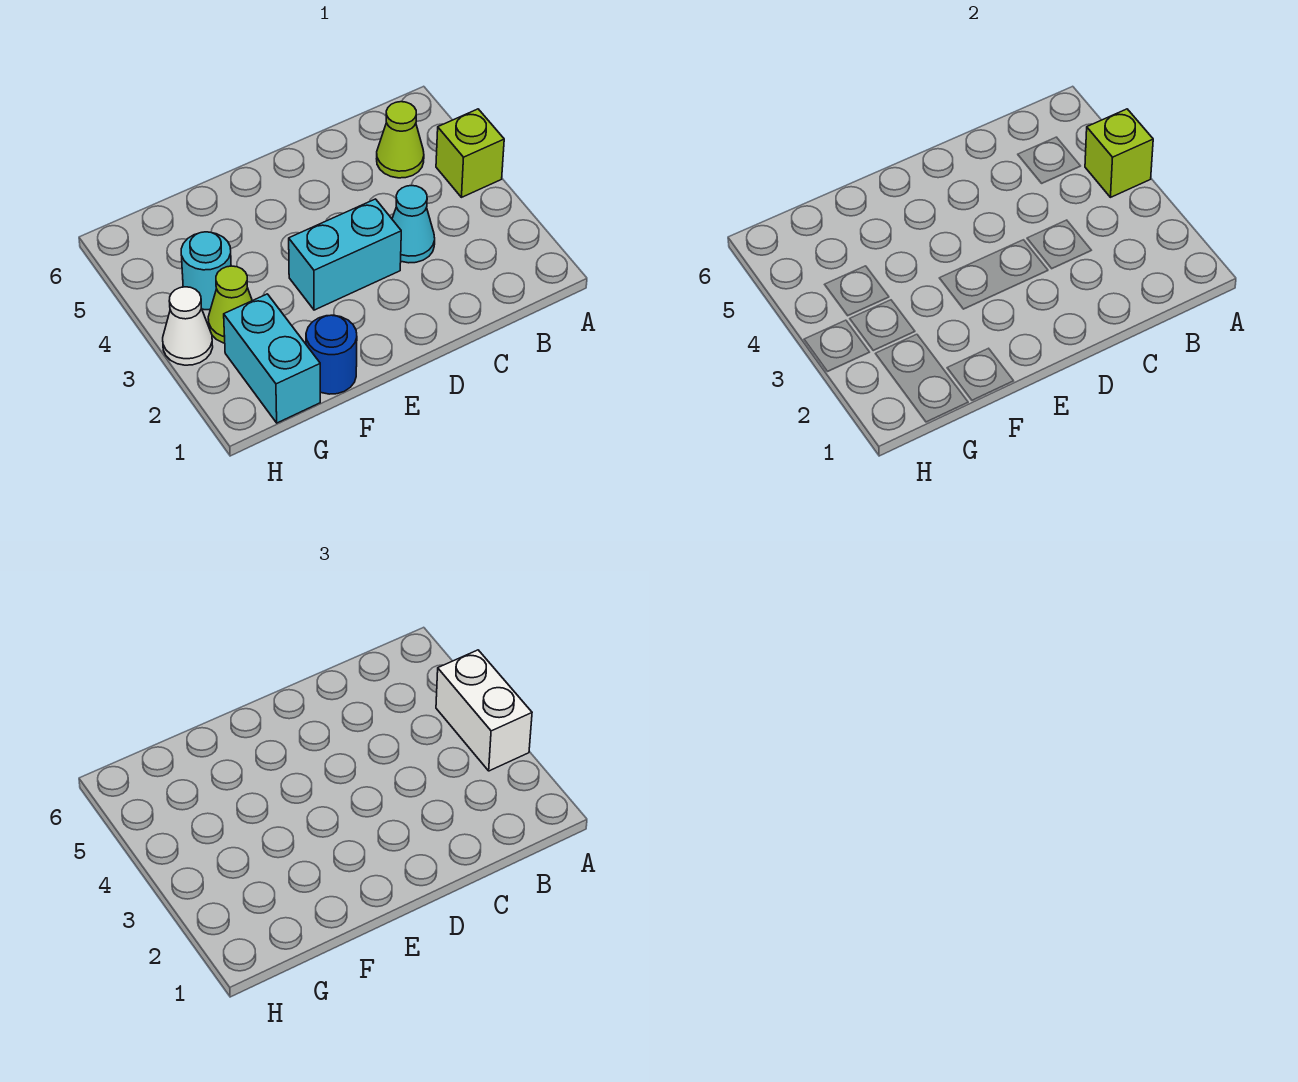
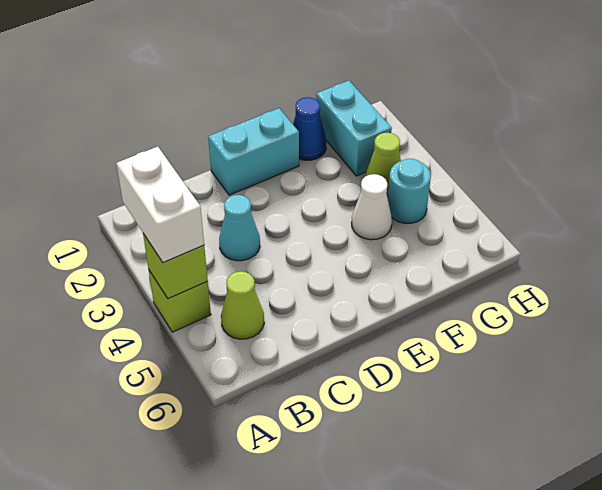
cyan brick D3:E3 level 1 -> cyan brick D1:E1 level 1
blue round brick F1 level 1 -> blue cone F1 level 1
white cone H3 level 1 -> white cone F4 level 1

